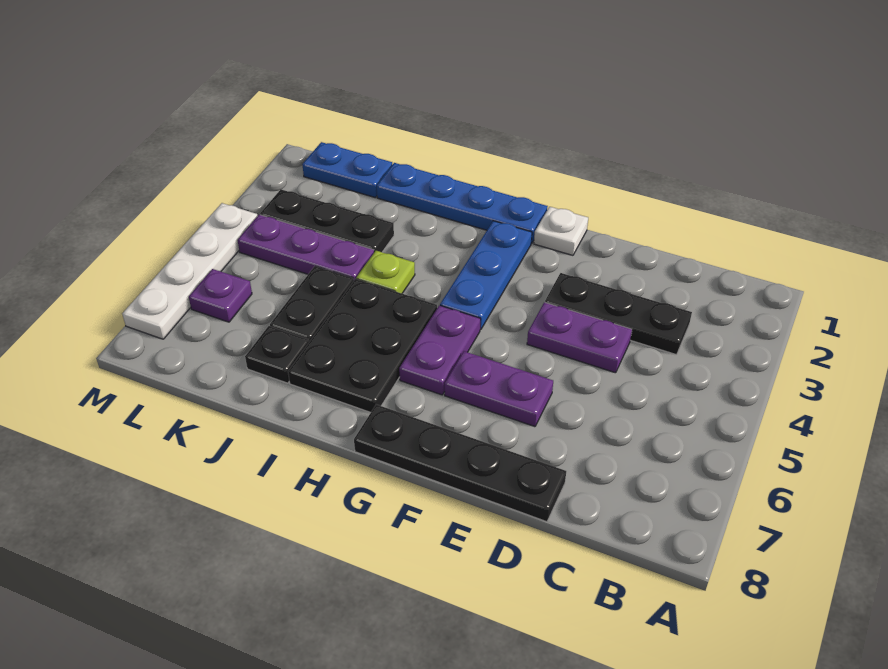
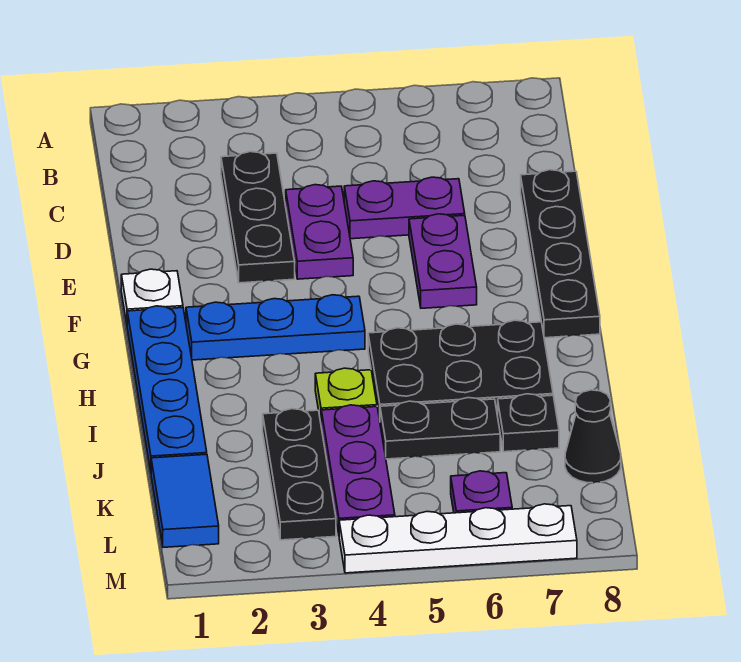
purple plate G5:G6 level 1 -> purple plate D5:D6 level 1
blue plate K1:L1 level 1 -> blue tile K1:L1 level 1
none -> black cone K8 level 1

